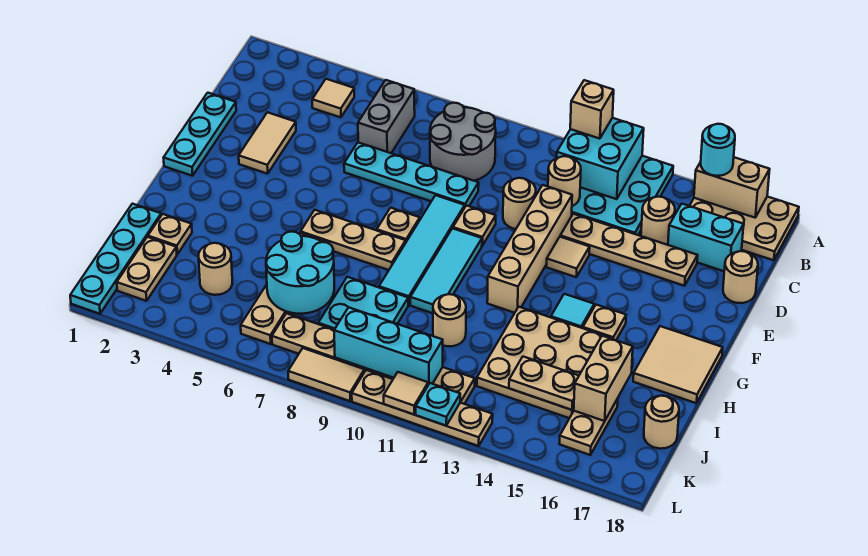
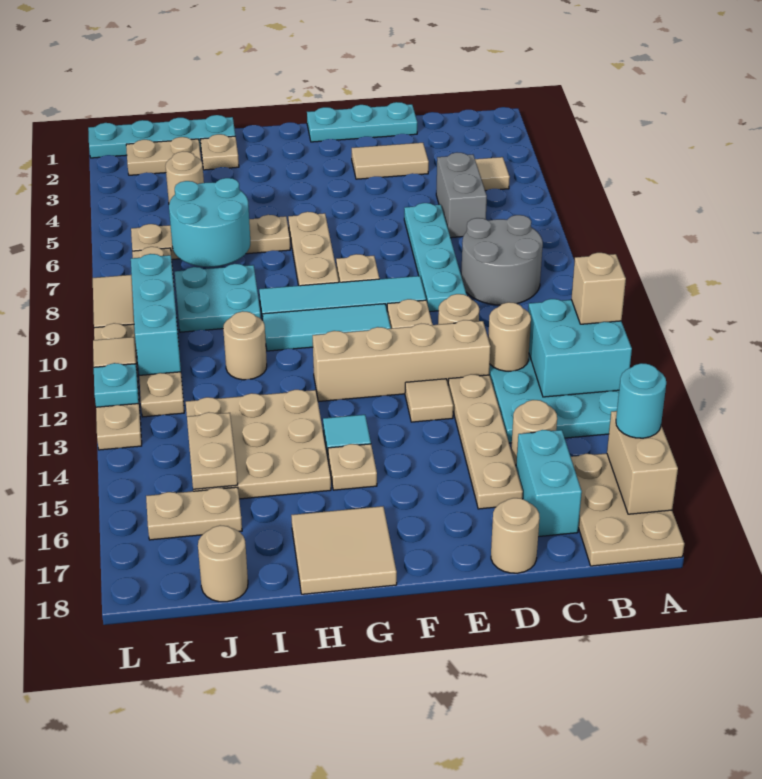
grey brick B6:C6 level 1 -> grey brick C5:C6 level 1
tan brick I16:J16 level 2 -> none

